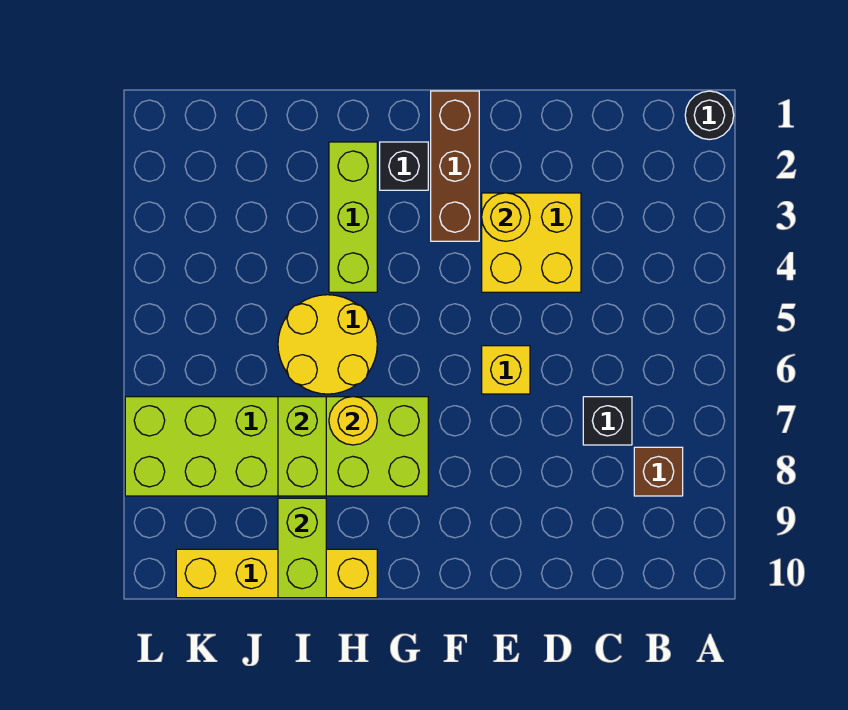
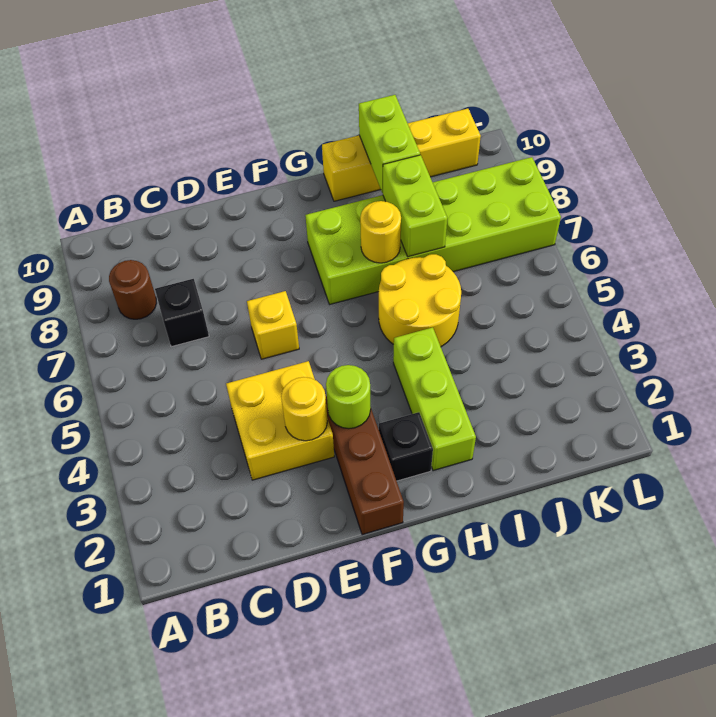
black round brick A1 level 1 -> none
brown brick B8 level 1 -> brown round brick B8 level 1
none -> lime round brick F3 level 2

